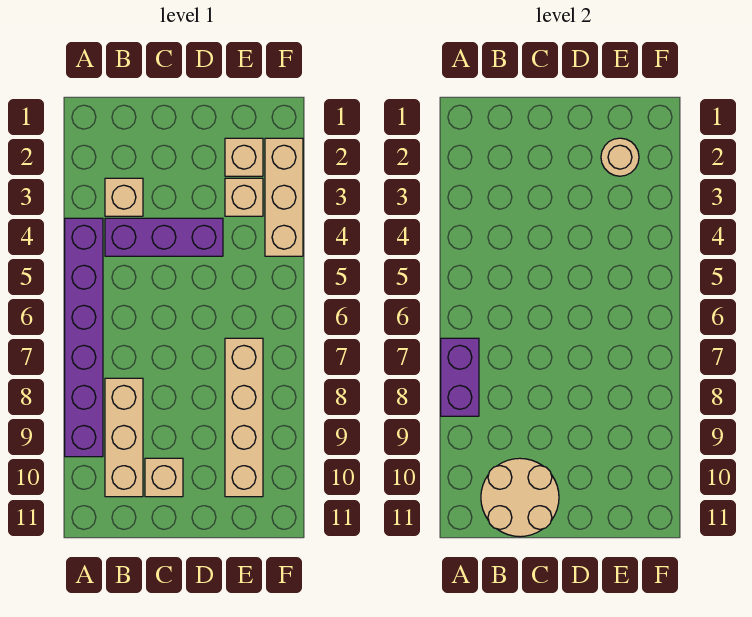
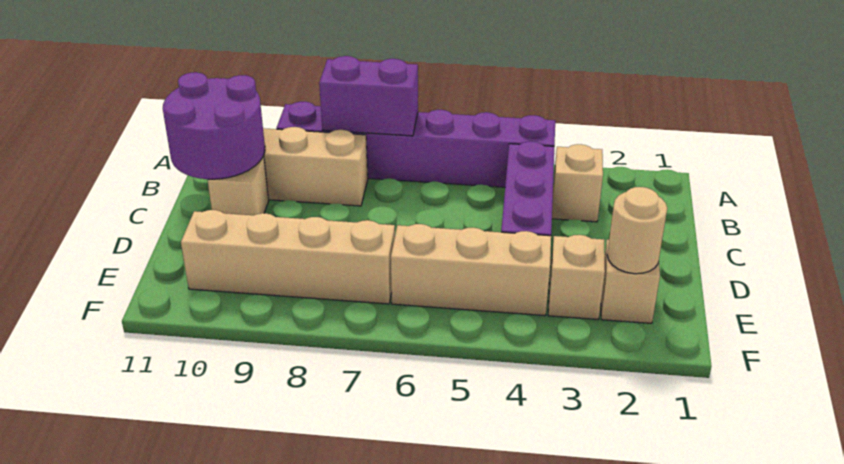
tan round brick B10:C11 level 2 -> purple round brick B10:C11 level 2
tan brick F2:F4 level 1 -> tan brick E4:E6 level 1

